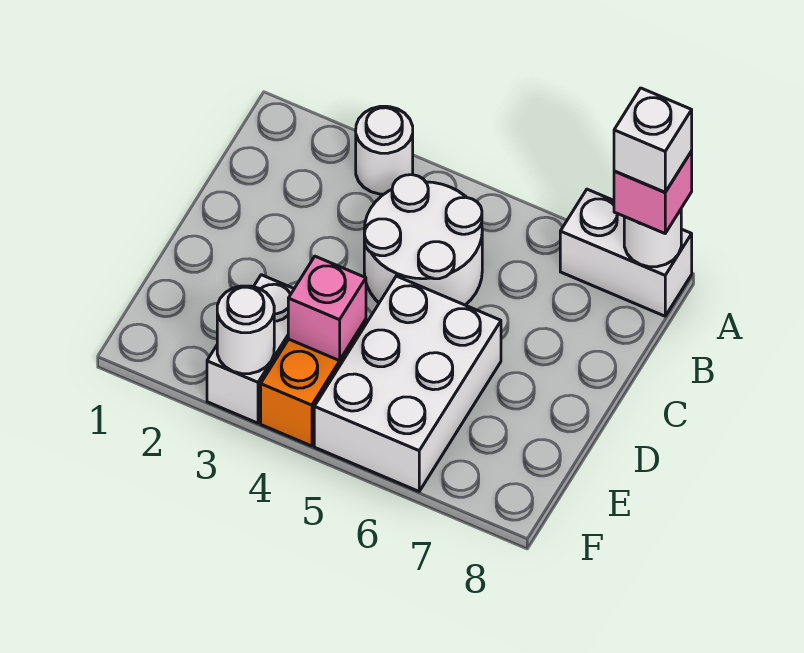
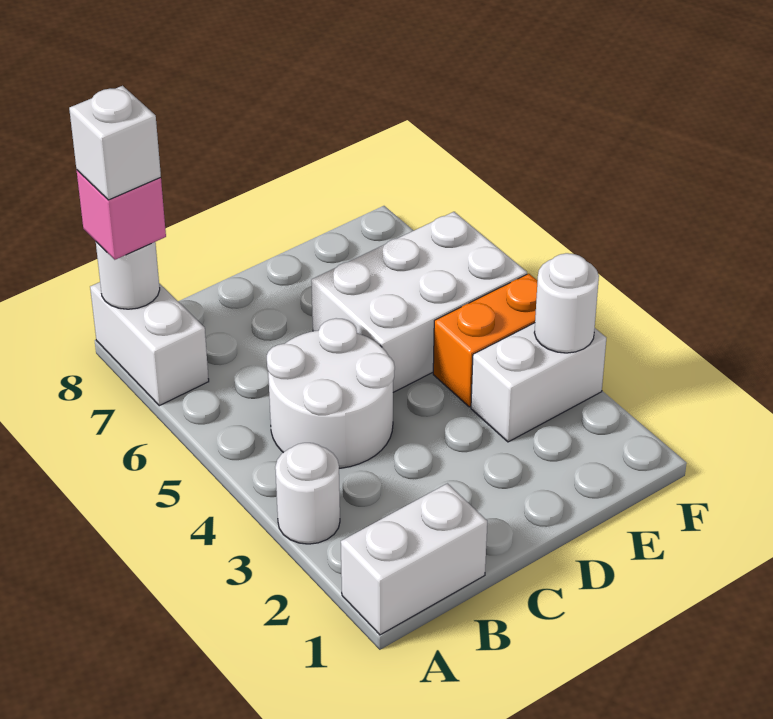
none -> white brick A1:B1 level 1
pink brick E4 level 2 -> none

